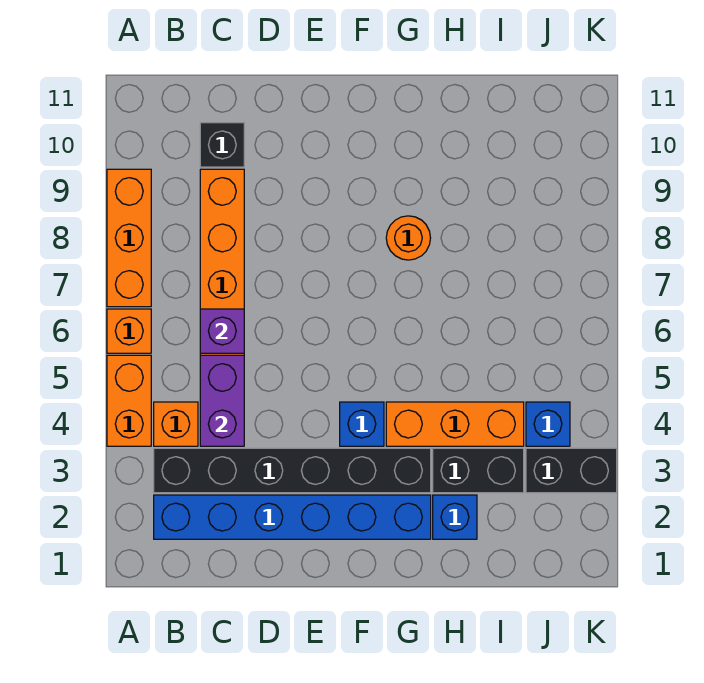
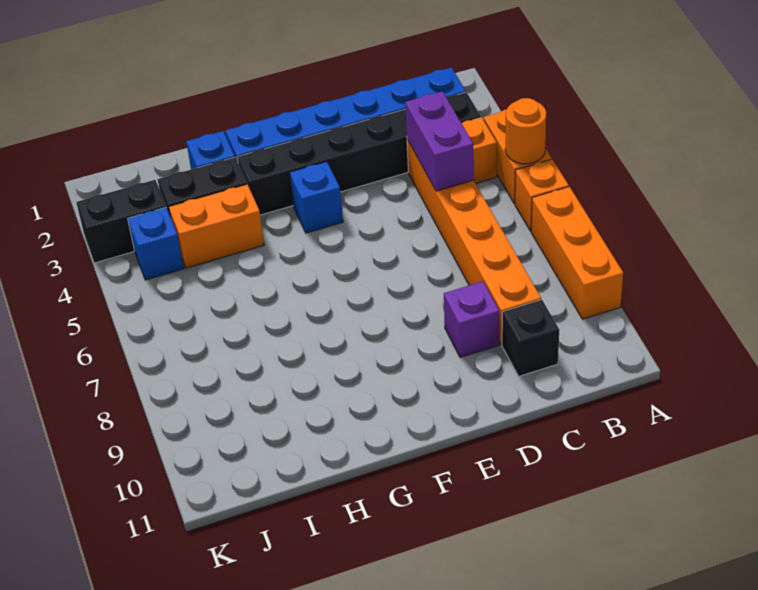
purple brick C6 level 2 -> purple brick D9 level 1
orange brick G4:I4 level 1 -> orange brick H4:I4 level 1
orange round brick G8 level 1 -> orange round brick A5 level 2

